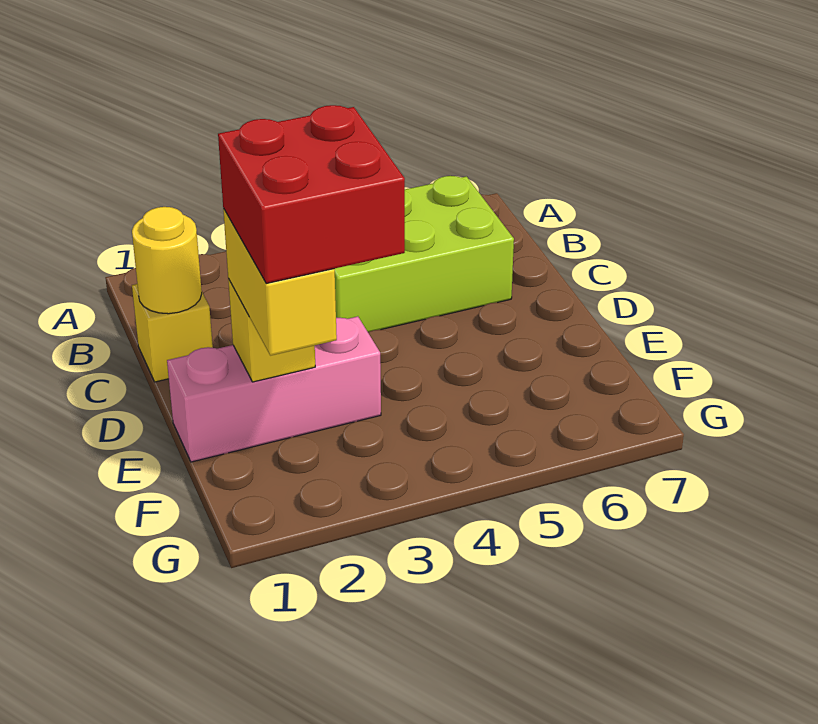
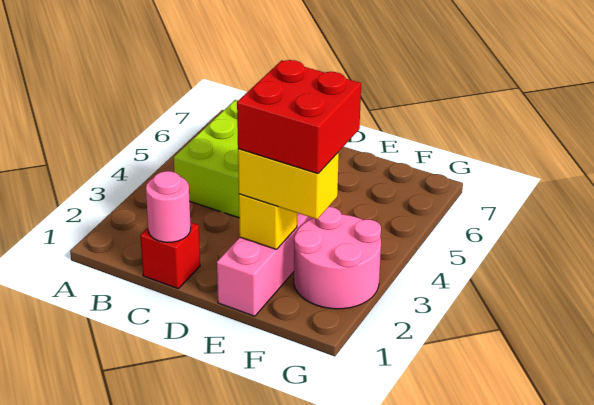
yellow brick C1 level 1 -> red brick C1 level 1
yellow round brick C1 level 2 -> pink round brick C1 level 2
none -> pink round brick F2:G3 level 1

